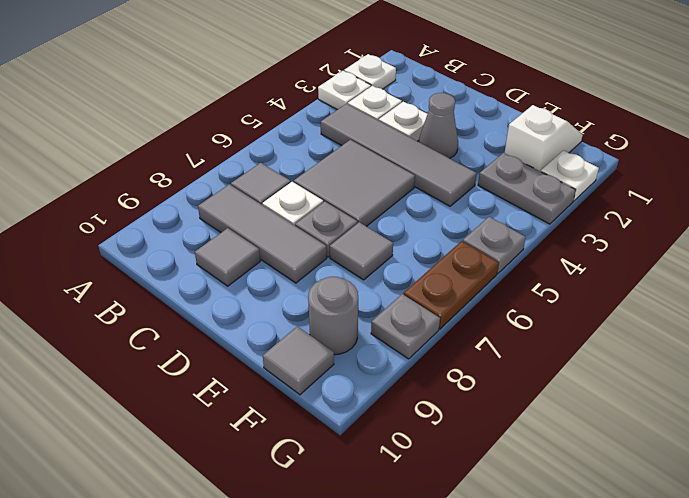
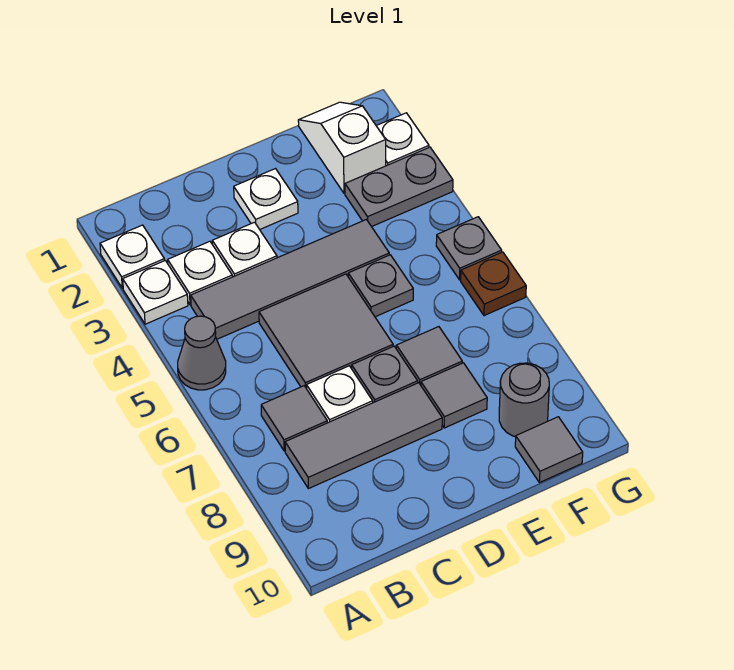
grey tile C9 level 1 -> grey tile E8 level 1
none -> white plate D2 level 1
grey cone D3 level 1 -> grey cone A5 level 1
brown plate G6:G7 level 1 -> brown plate G6 level 1
grey plate G8 level 1 -> grey plate E5 level 1

